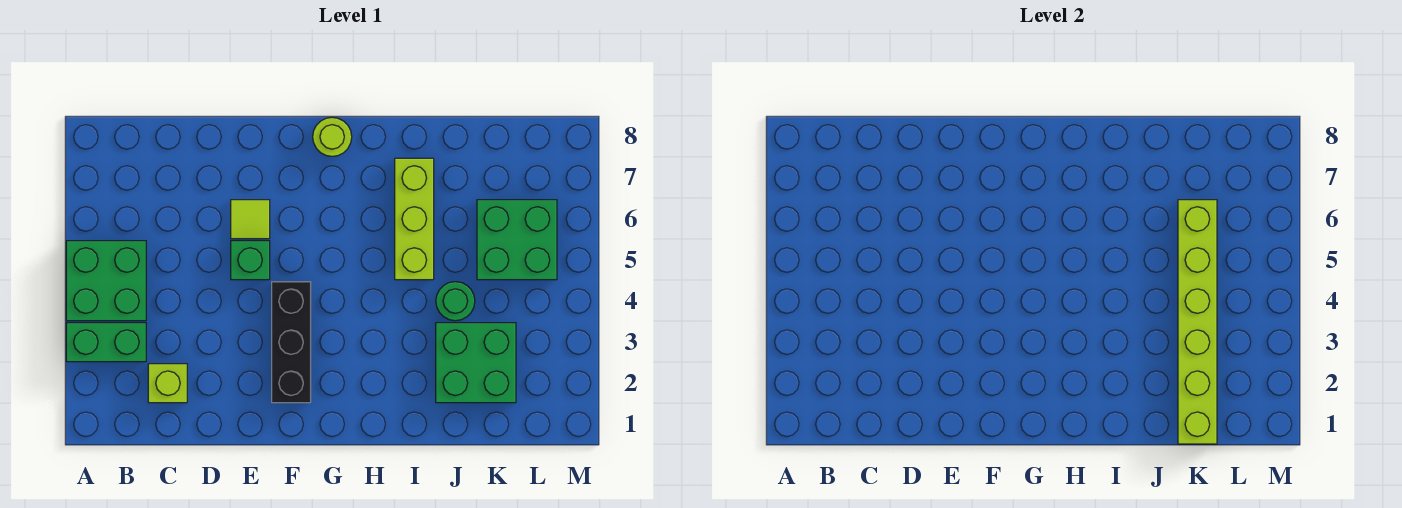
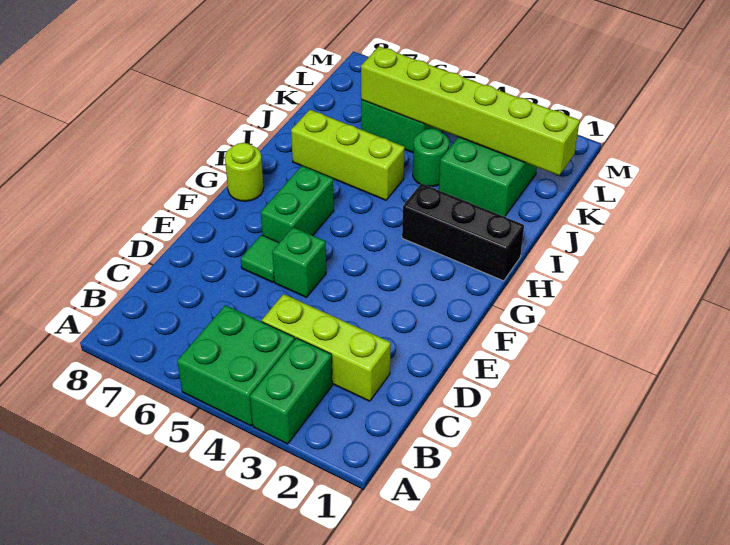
lime brick C2 level 1 -> lime brick C2:C4 level 1
lime tile E6 level 1 -> green tile E6 level 1
black brick F2:F4 level 1 -> black brick H1:H3 level 1
none -> green brick F6:G6 level 1

